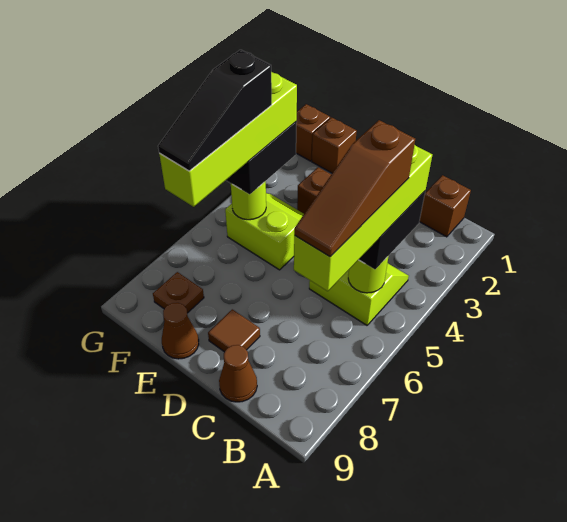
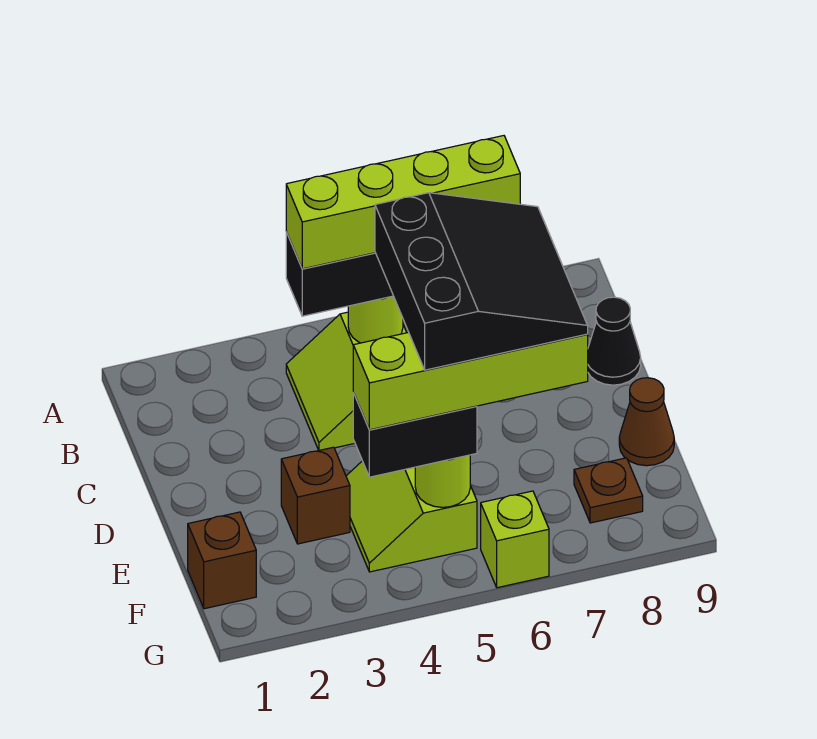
brown brick B1 level 1 -> none
brown slope B5:B7 level 5 top 5 -> none
brown cone C9 level 1 -> black cone C9 level 1
brown tile D8 level 1 -> none
black slope F5:F7 level 5 top 5 -> black slope D5:F7 level 5 top 5
brown brick G1 level 1 -> none
none -> lime brick G6 level 1

